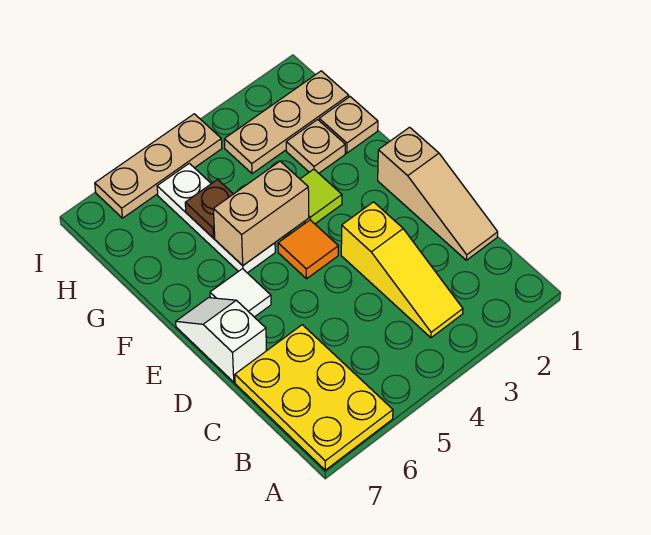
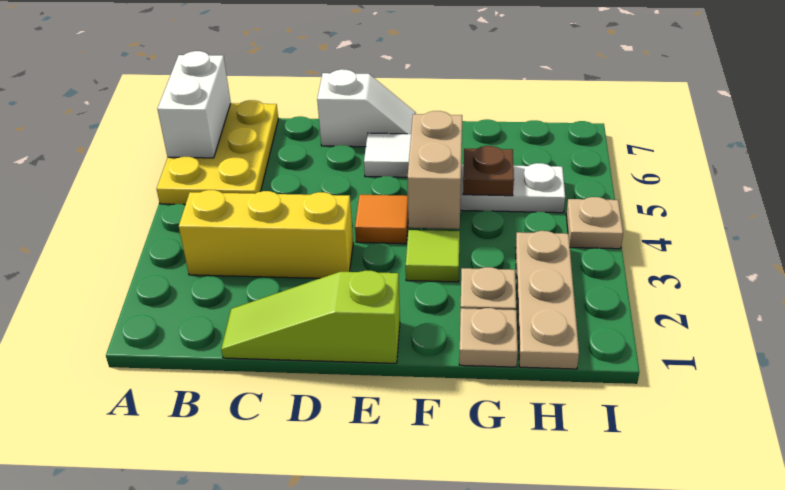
yellow plate A6:C7 level 1 -> yellow plate A5:B7 level 1
none -> white brick A6:A7 level 2
yellow slope B3:D3 level 1 top D -> yellow brick B3:D3 level 1
tan slope C1:E1 level 1 top E -> lime slope C1:E1 level 1 top E
tan plate I4:I6 level 1 -> tan plate I4 level 1

